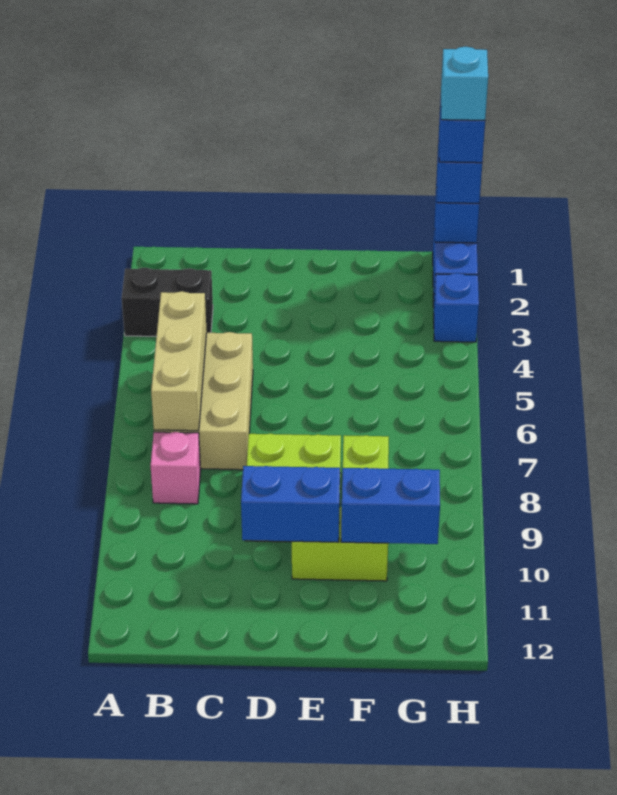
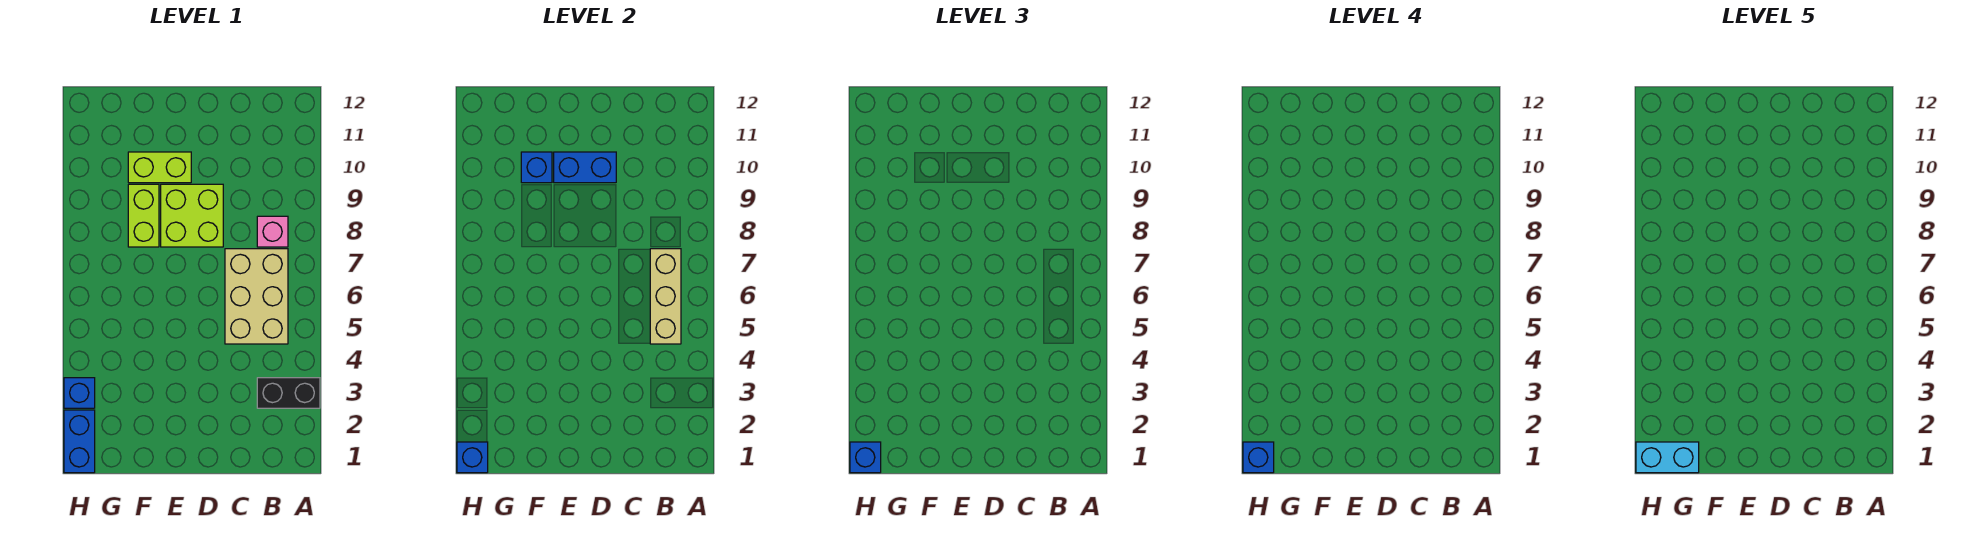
blue brick F10:G10 level 2 -> blue brick F10 level 2
cyan brick H1 level 5 -> cyan brick G1:H1 level 5

